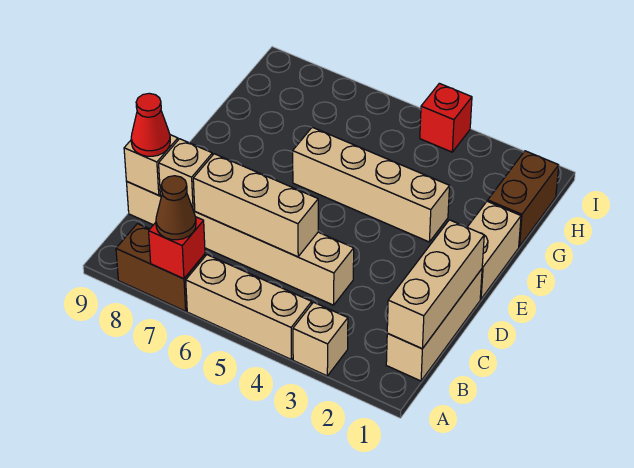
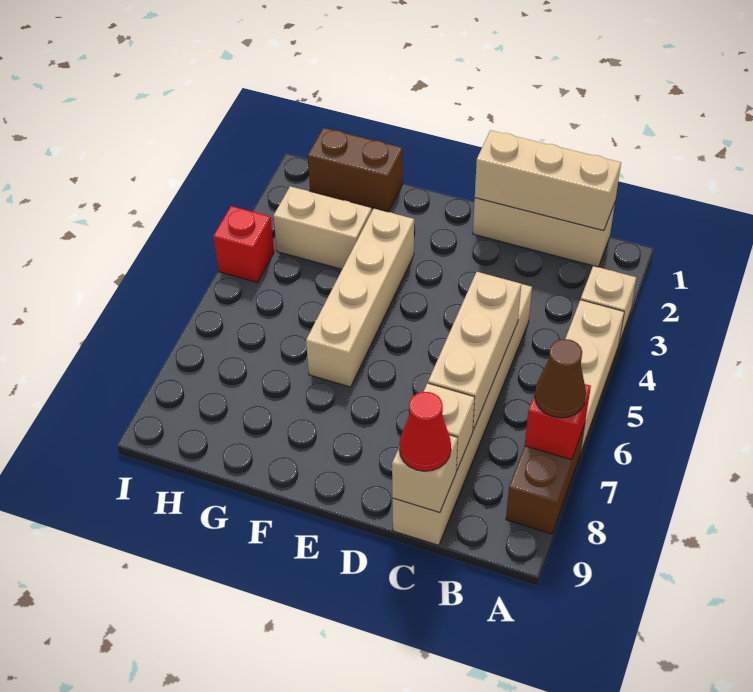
tan brick E1:F1 level 1 -> tan brick G3:H3 level 1

